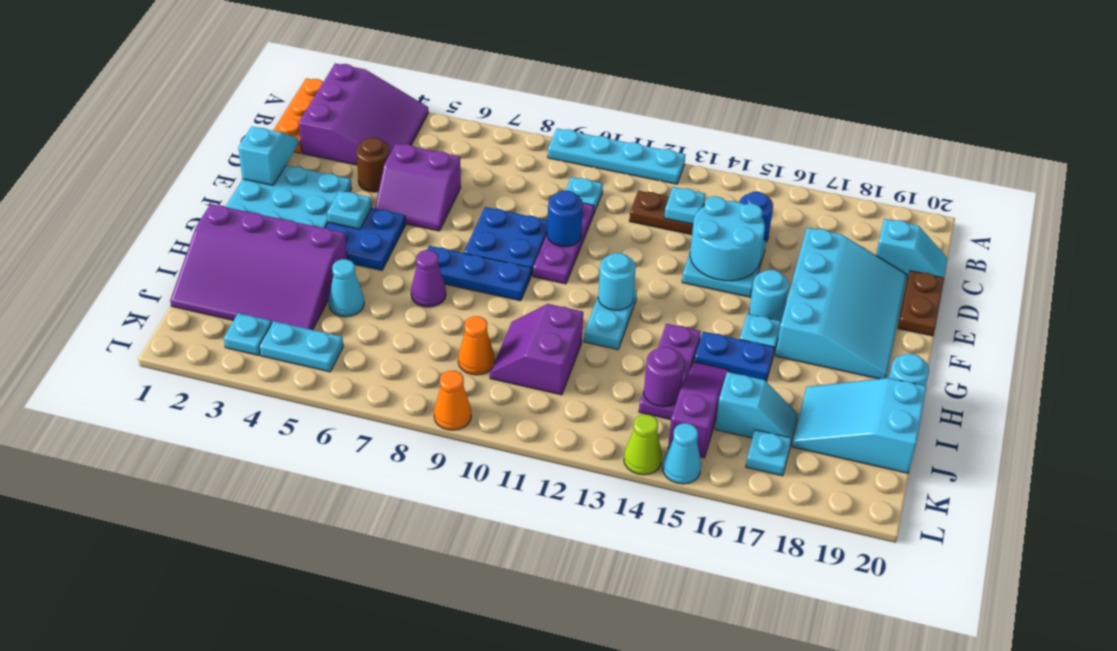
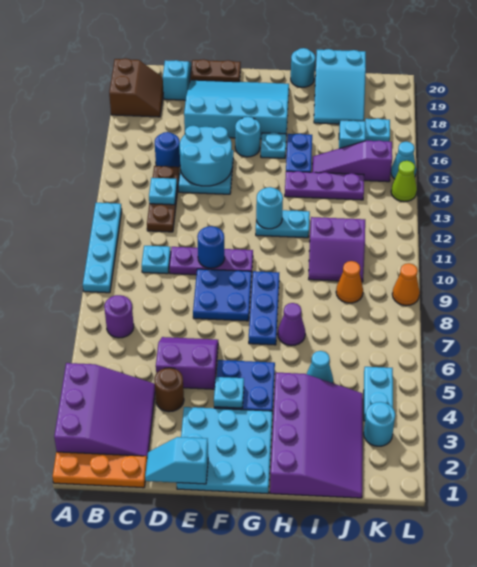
purple slope A2:C4 level 1 top 2 -> purple slope A2:C4 level 1 top A
none -> brown slope A18:B19 level 1 top A
purple slope D5:E6 level 1 top D -> purple slope D5:E6 level 1 top 5
purple round brick J14 level 2 -> purple round brick B7 level 1
cyan plate K3 level 1 -> cyan round brick K3 level 1

